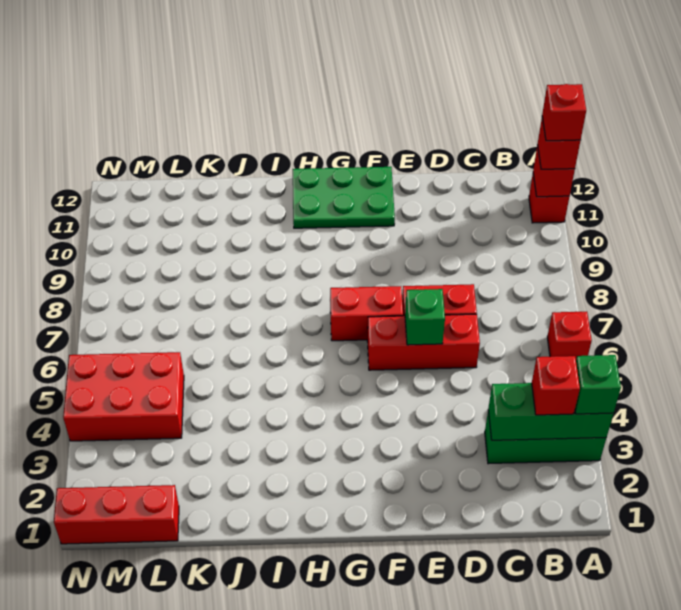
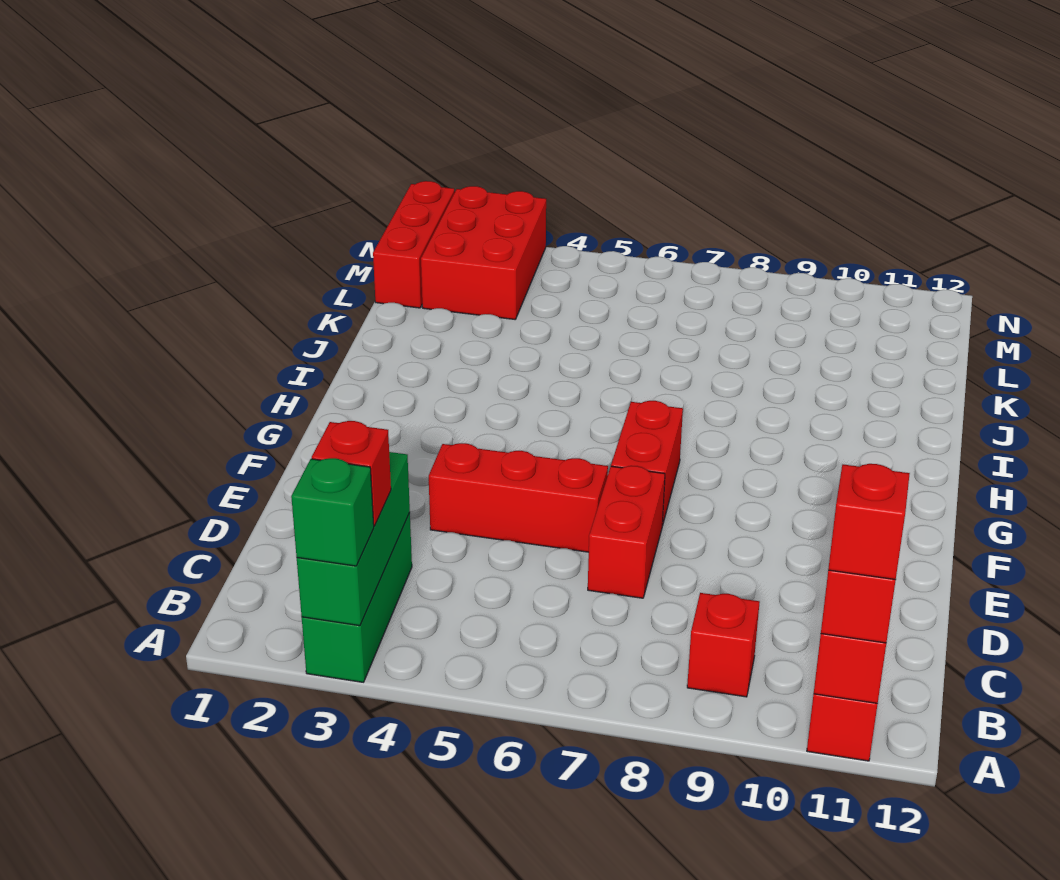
red brick A6 level 1 -> red brick B9 level 1
red brick D6:F6 level 1 -> red brick E4:E6 level 1
green brick E6 level 2 -> none
green plate F11:H12 level 1 -> none
red brick L4:N5 level 1 -> red brick L2:N3 level 1

